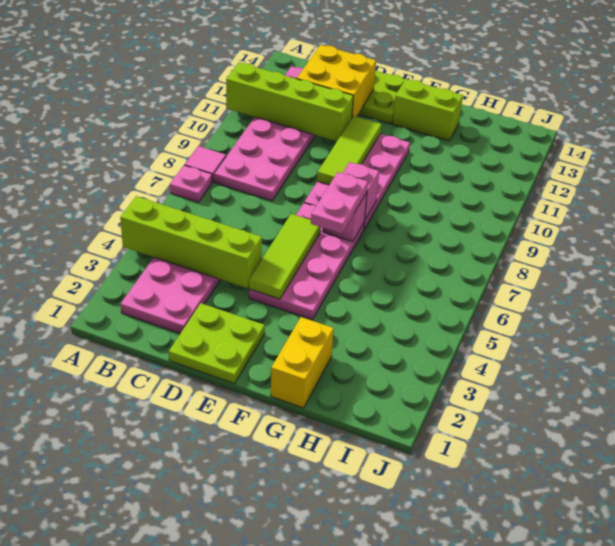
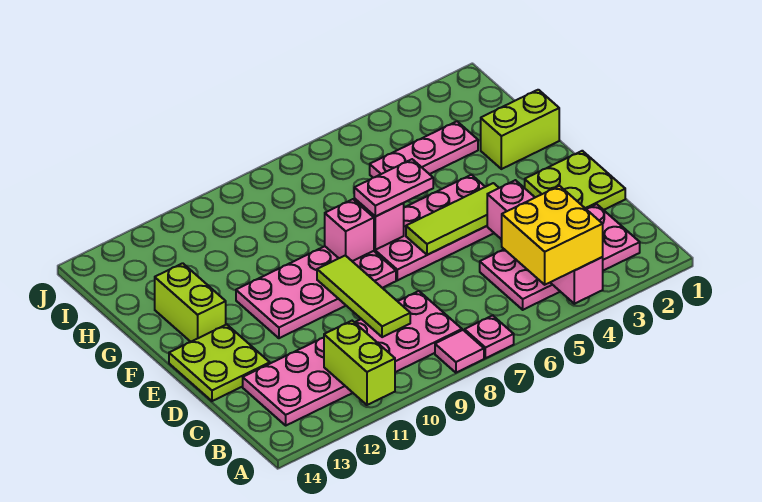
lime brick A4:D4 level 2 -> pink brick A4:D4 level 2
lime brick A11:D11 level 2 -> lime brick A11:B11 level 2
yellow brick C12:D13 level 2 -> yellow brick A4:B5 level 3
lime tile E9:E11 level 2 -> lime tile C9:E9 level 2
yellow brick G1:G2 level 1 -> lime brick G1:G2 level 1
none -> pink plate H3:H5 level 1

